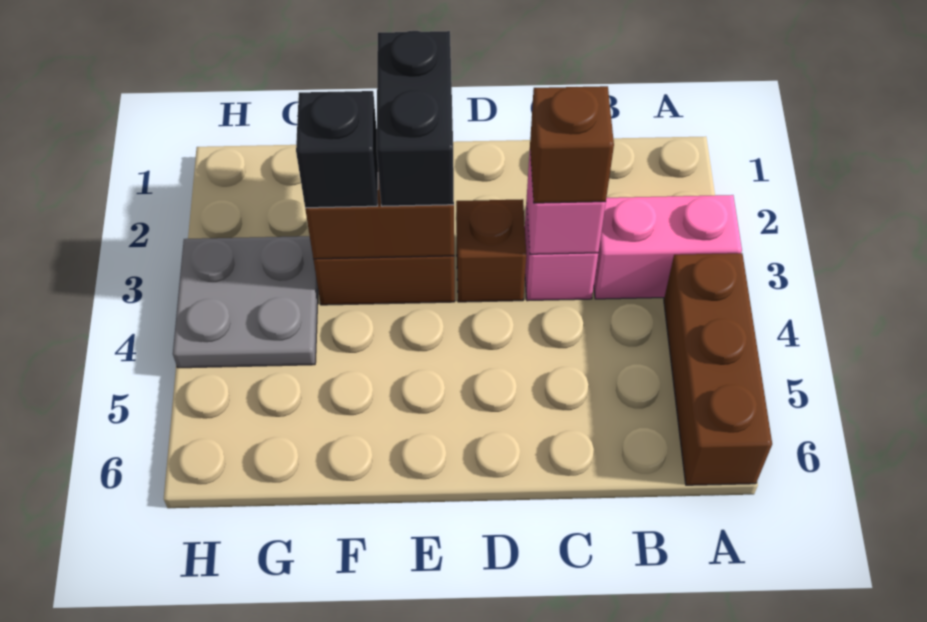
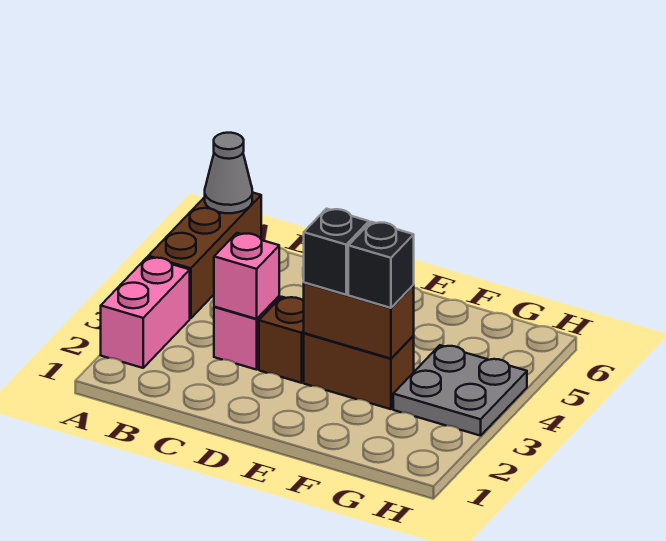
pink brick A3:B3 level 1 -> pink brick A2:A3 level 1
none -> grey cone A6 level 2
brown brick C3 level 3 -> none
black brick E2:E3 level 3 -> black brick E3 level 3

